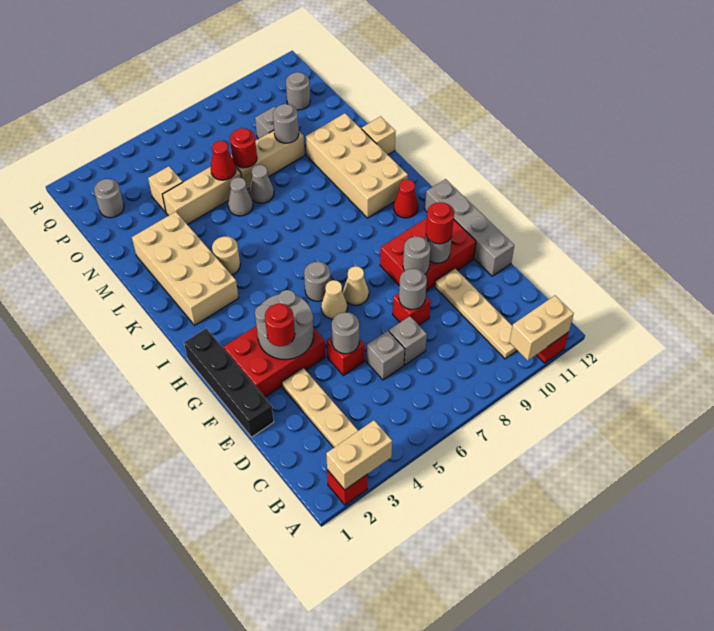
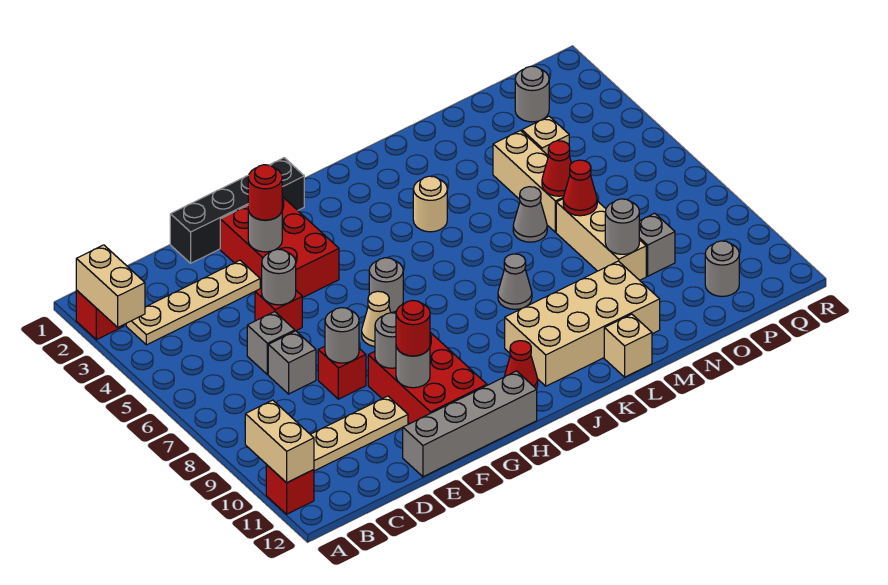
grey round brick F3:G4 level 2 -> grey round brick F3 level 2
tan cone G6 level 1 -> none
tan brick J2:M3 level 1 -> none
grey cone M7 level 1 -> grey cone K8 level 1
red round brick N7 level 2 -> red cone N7 level 2

